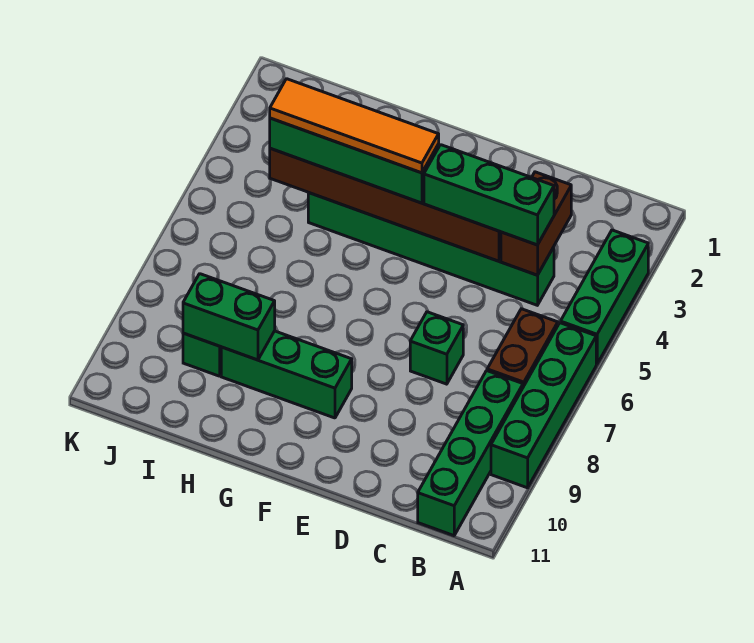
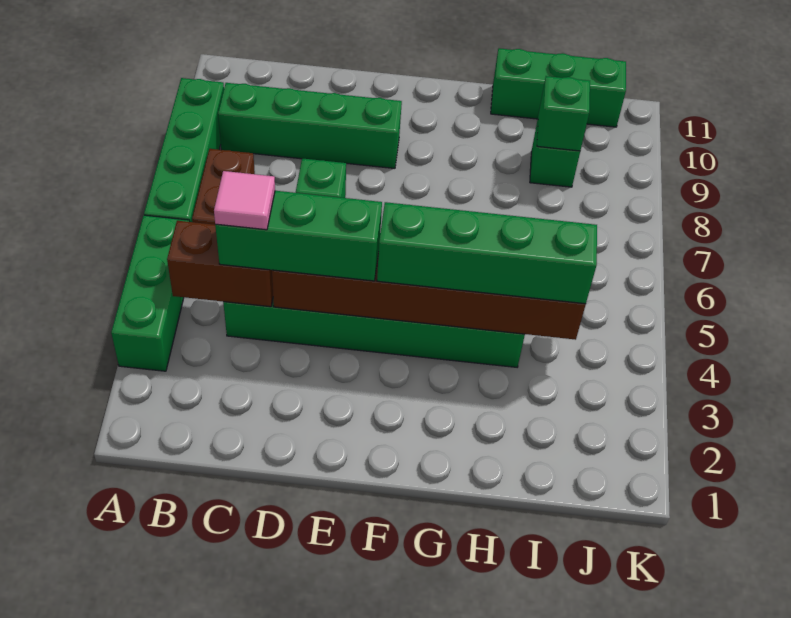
green brick B8:B11 level 1 -> green brick B9:E9 level 1
brown brick C3:C4 level 2 -> brown brick B4:C4 level 2
none -> pink tile C4 level 4
orange tile F4:I4 level 4 -> none
green brick F9:H9 level 1 -> green brick H11:J11 level 1
green brick H9:I9 level 2 -> green brick I9 level 2

